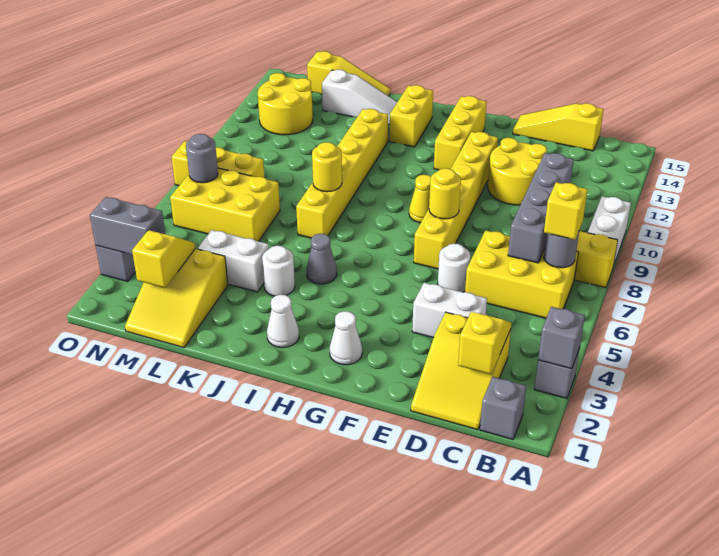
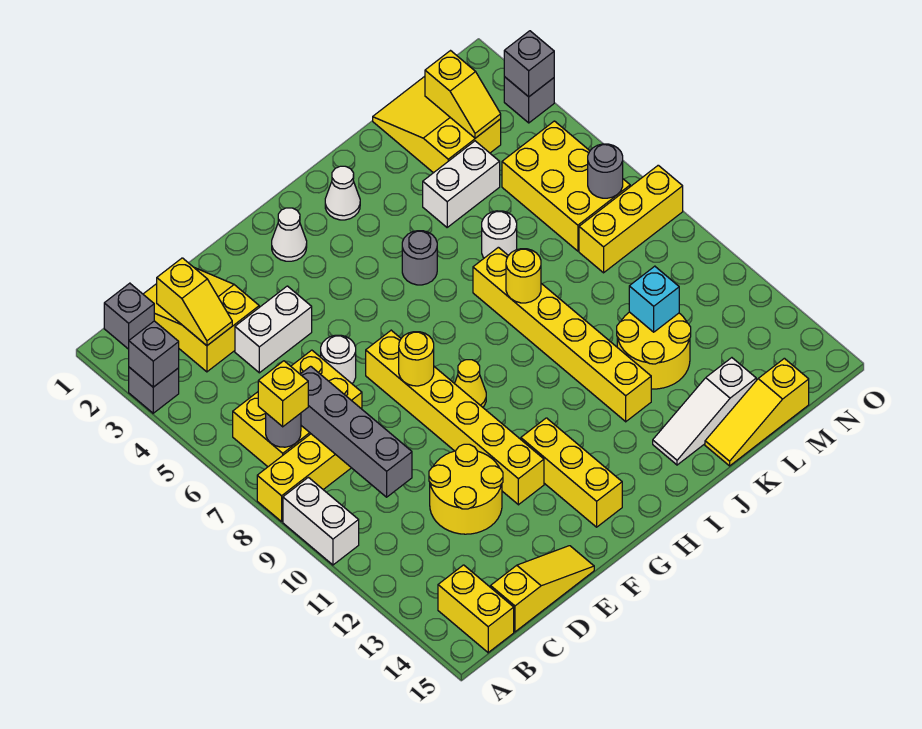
grey cone I5 level 1 -> grey round brick I5 level 1
yellow brick I13:I14 level 1 -> yellow brick B14:B15 level 1
white round brick J4 level 1 -> white round brick K6 level 1
yellow brick L6:N7 level 1 -> yellow brick M5:N7 level 1
none -> cyan brick L11 level 2
yellow round brick M12:N13 level 1 -> yellow round brick K11:L12 level 1
grey brick N3:O3 level 2 -> grey brick O3 level 2

